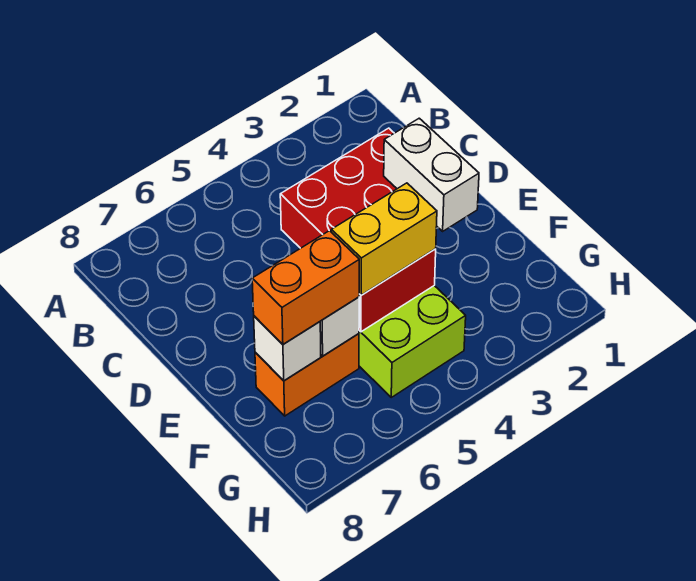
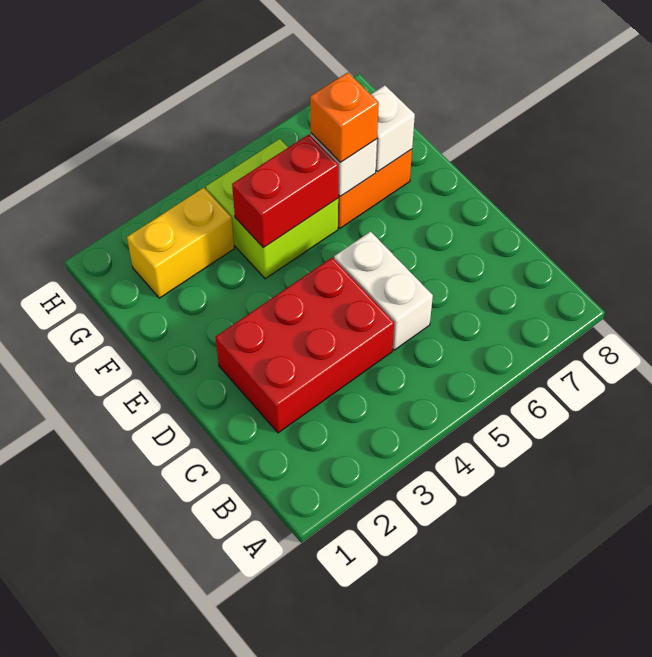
white brick D2:E2 level 2 -> white brick C5:D5 level 1
yellow brick F4:F5 level 3 -> yellow brick G2:G3 level 1
orange brick F6:F7 level 3 -> orange brick F6 level 3

